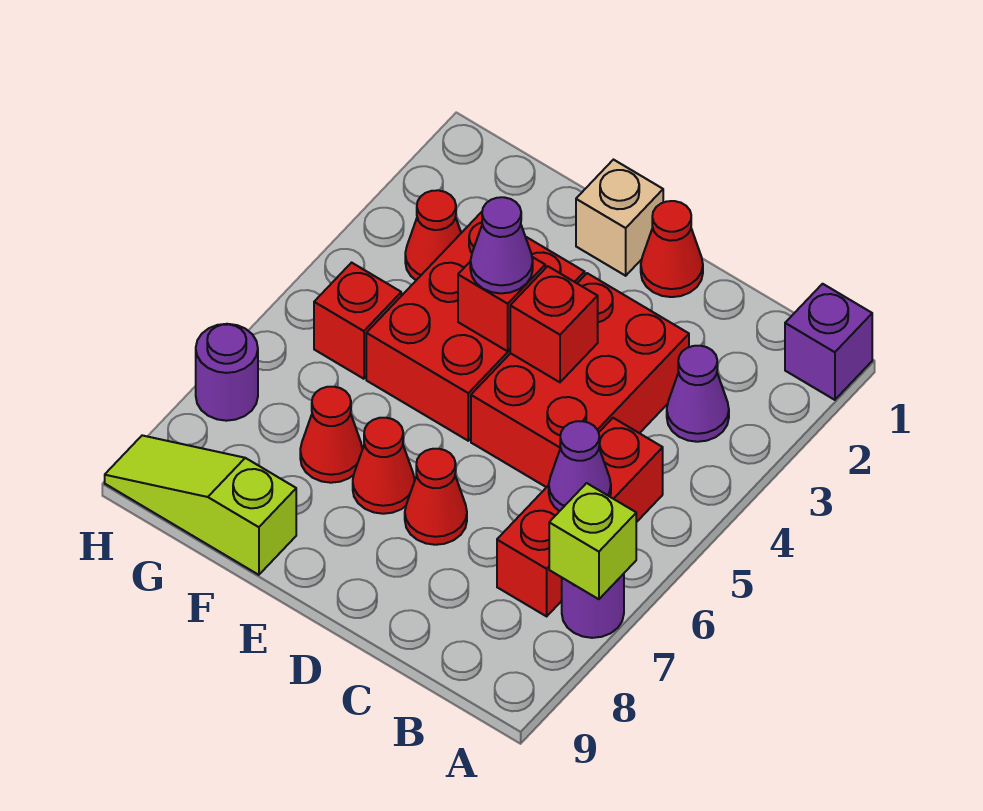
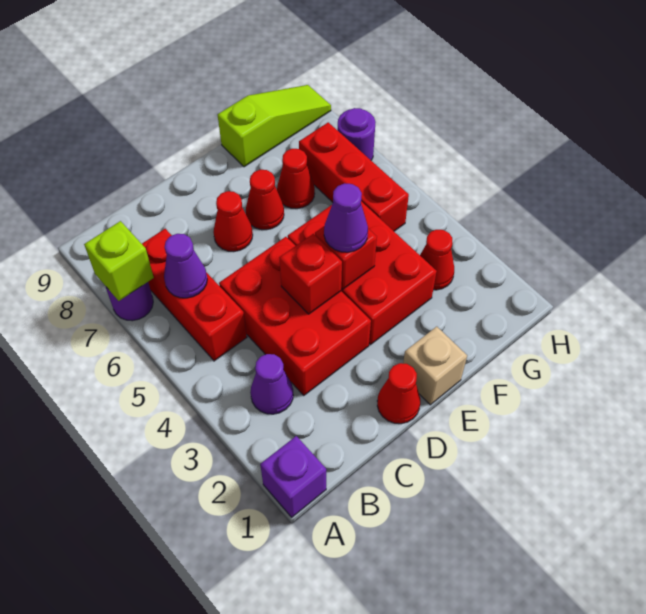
red brick G5 level 1 -> red brick G5:G7 level 1

